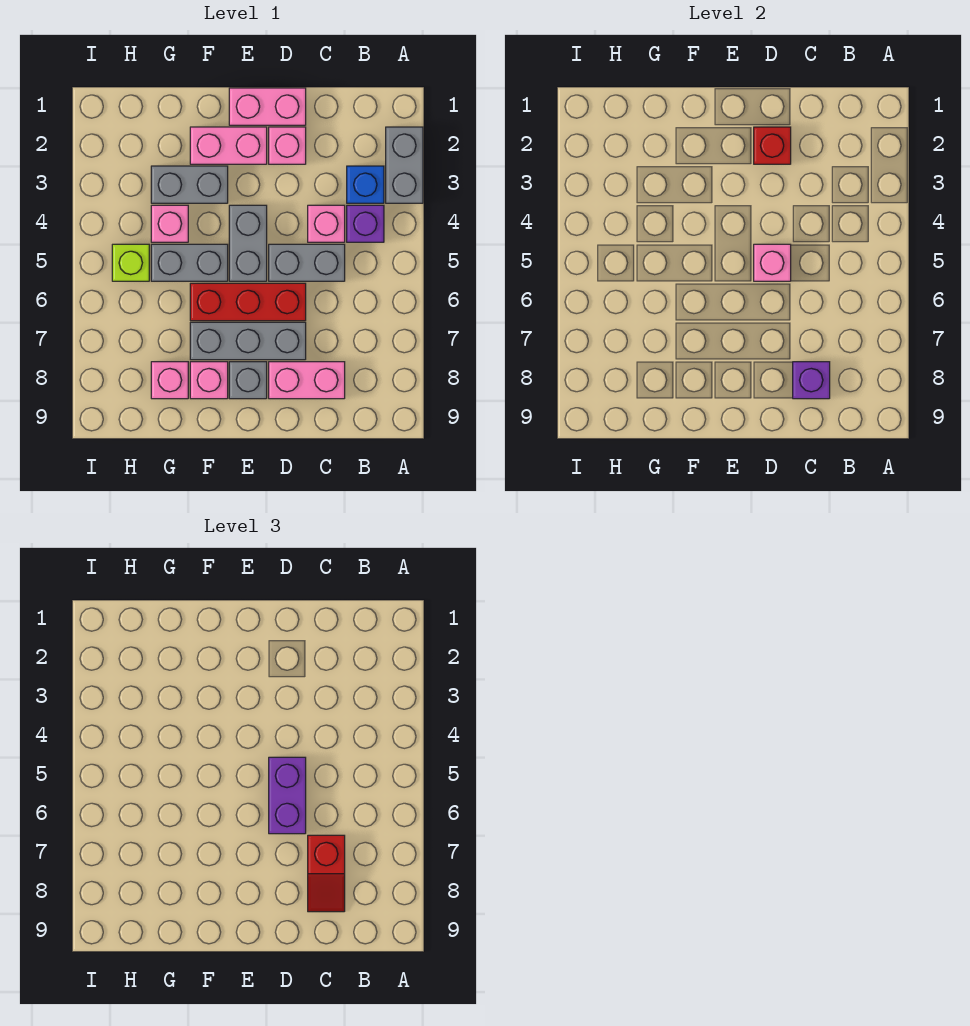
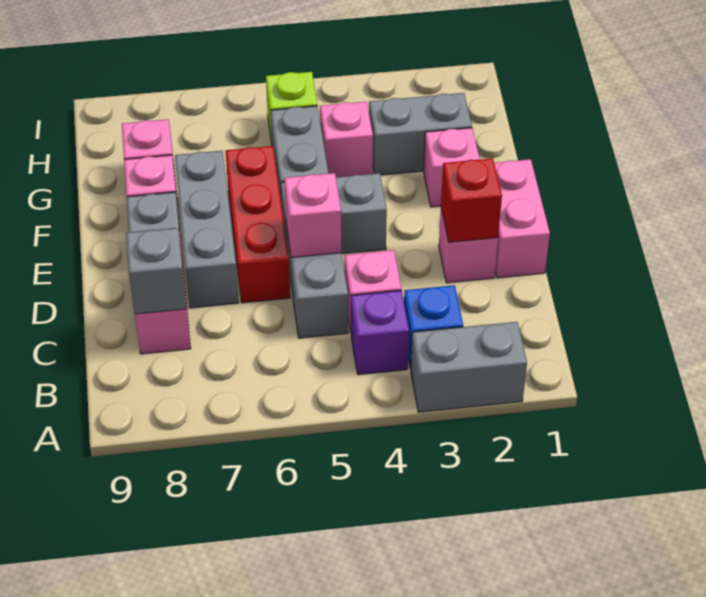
red slope C7:C8 level 3 top 7 -> none
purple brick C8 level 2 -> grey brick C8 level 2
purple brick D5:D6 level 3 -> none
pink brick E2:F2 level 1 -> pink brick F2 level 1
grey brick F3:G3 level 1 -> grey brick G2:G3 level 1

